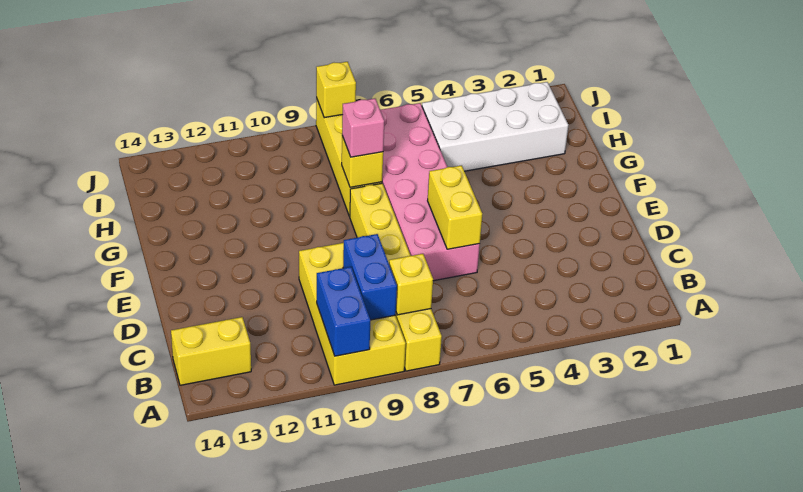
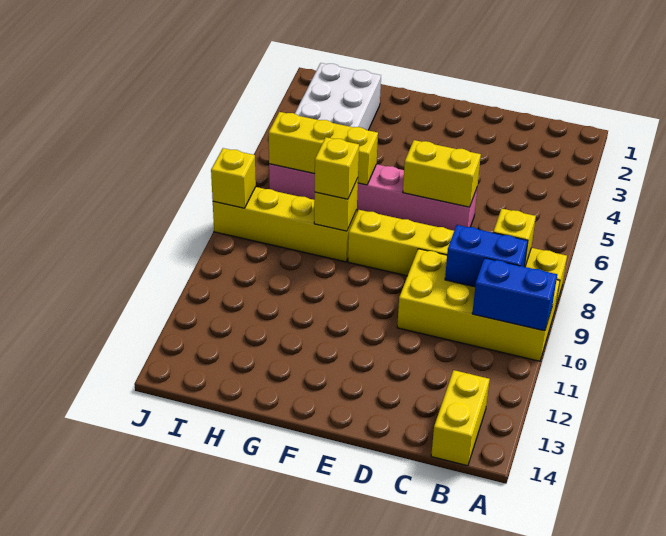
pink brick D6:I7 level 1 -> pink brick D6:I6 level 1
none -> yellow brick G6:I6 level 2
pink brick G8 level 3 -> yellow brick G8 level 3

